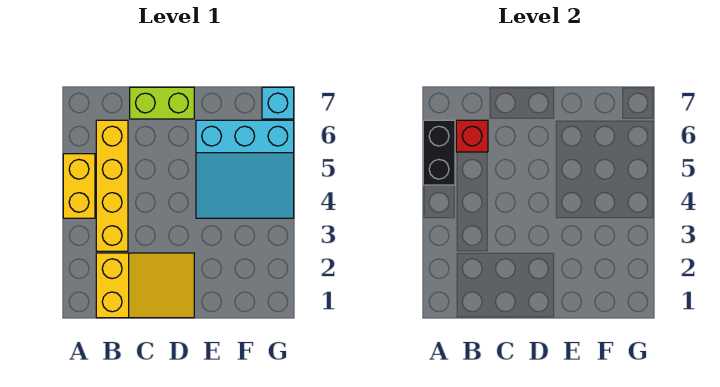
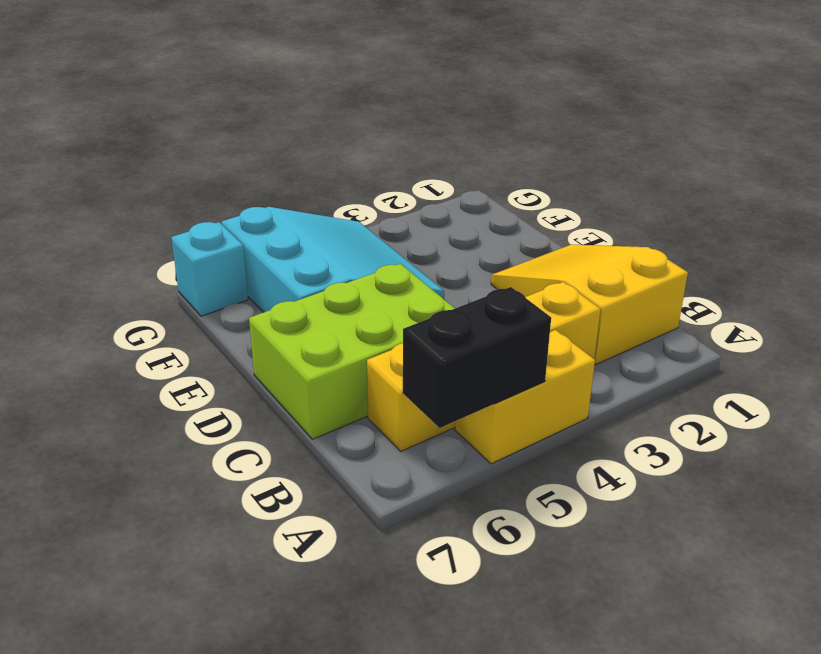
red brick B6 level 2 -> none
lime brick C7:D7 level 1 -> lime brick C5:D7 level 1

